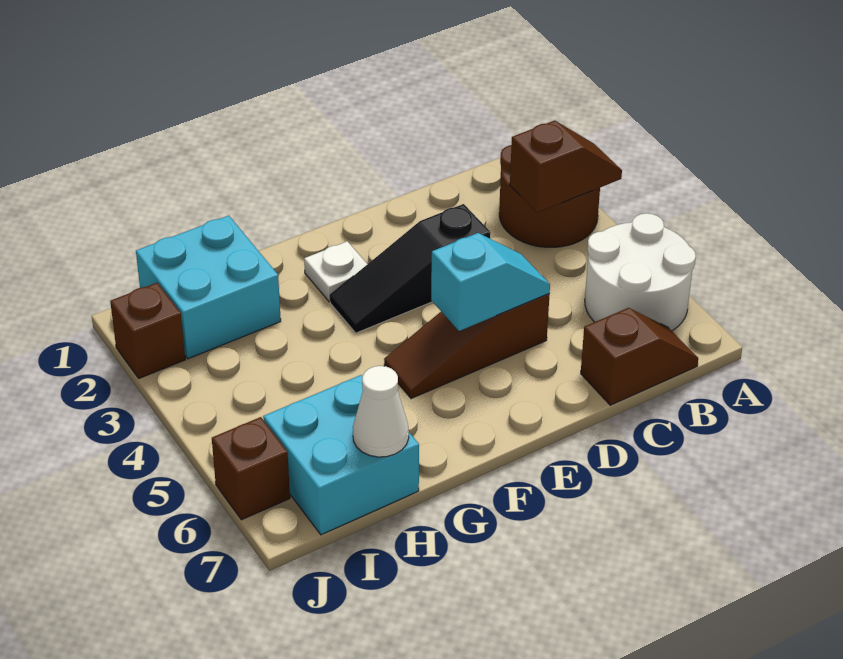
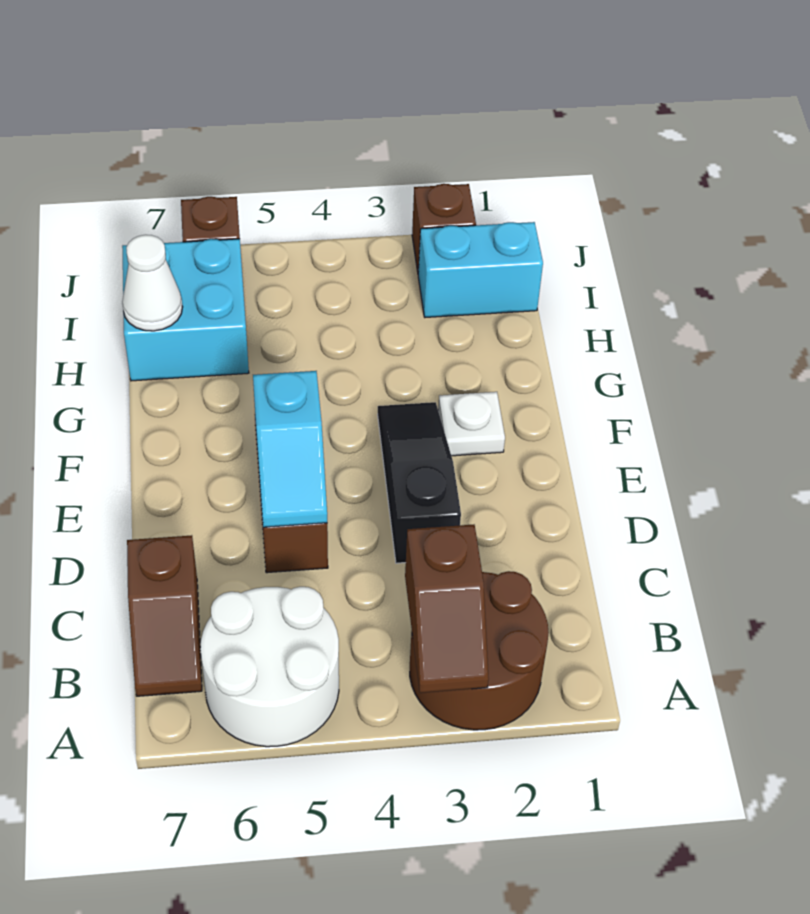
cyan brick H1:I2 level 1 -> cyan brick I1:I2 level 1

